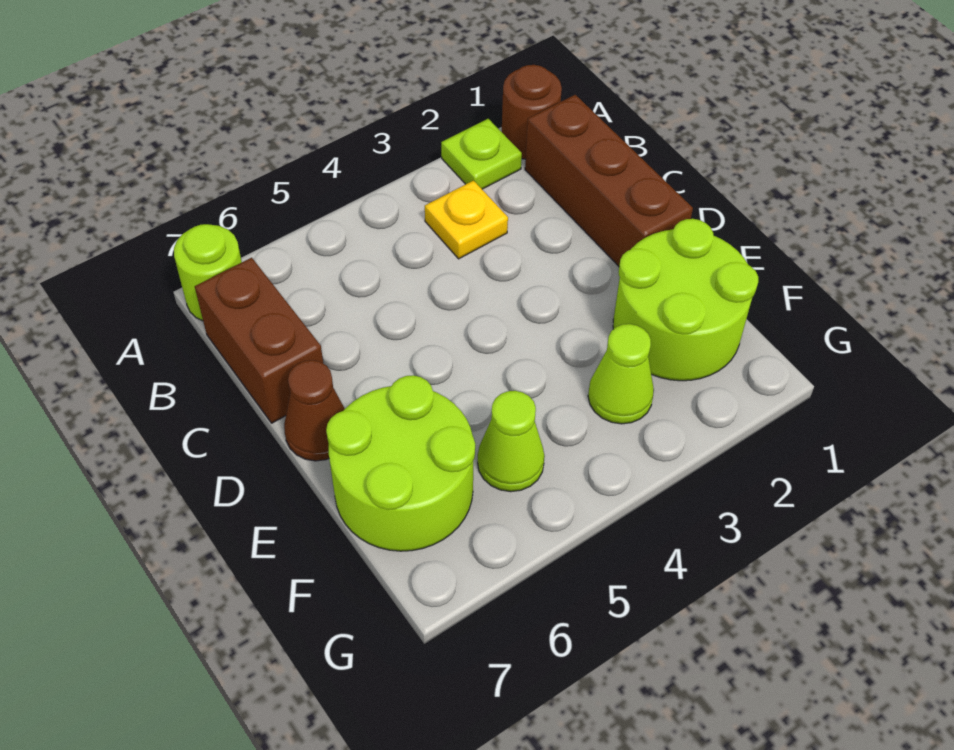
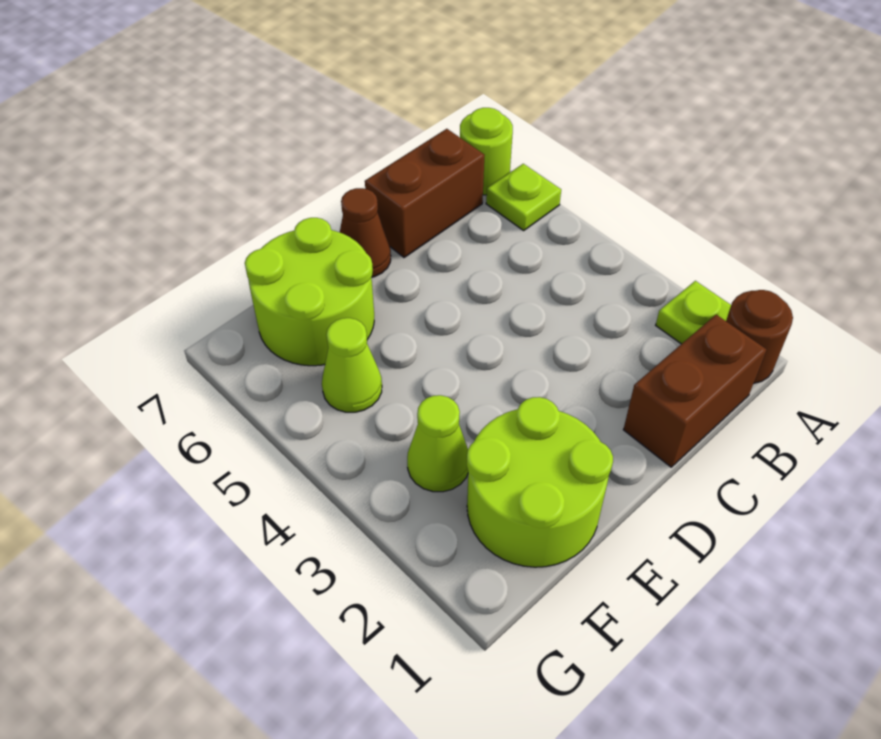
none -> lime plate A6 level 1
brown brick B1:D1 level 1 -> brown brick B1:C1 level 1
yellow plate B3 level 1 -> none

